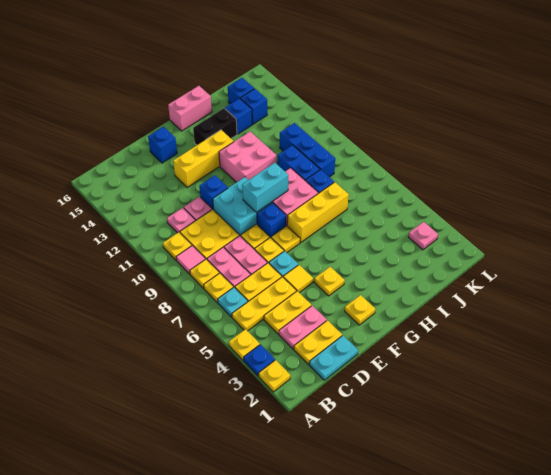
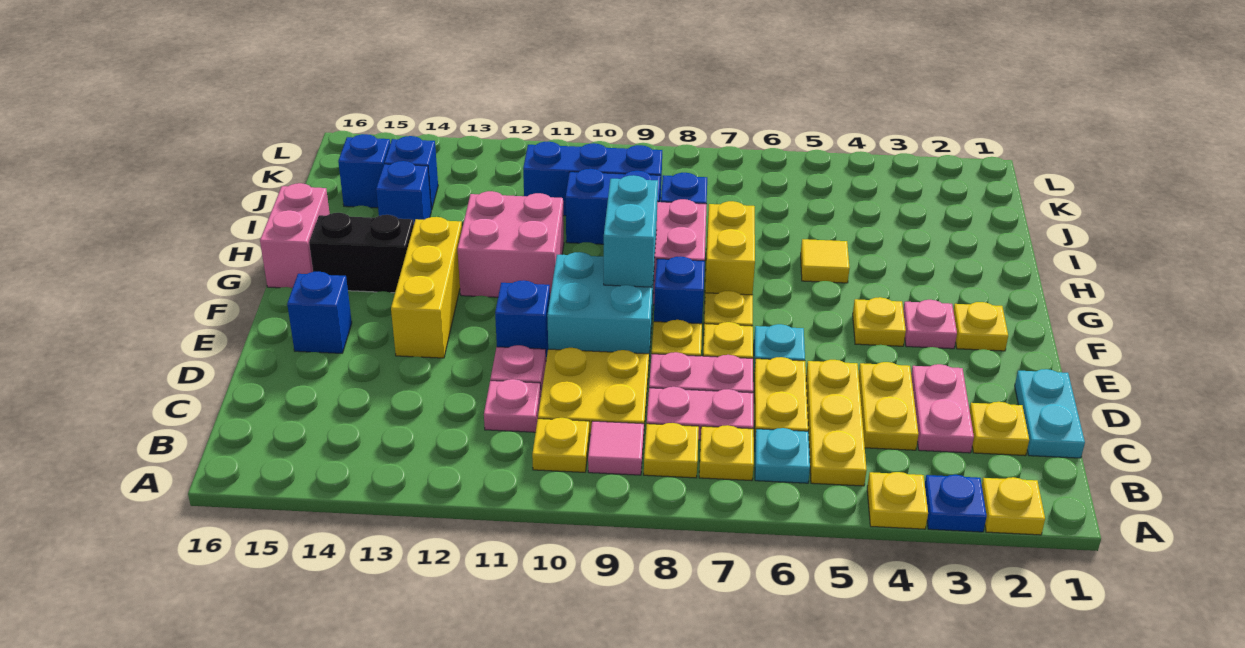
yellow plate C2:D2 level 1 -> yellow plate C2 level 1
yellow tile E5 level 1 -> yellow tile H5 level 1
yellow brick G7:I7 level 1 -> yellow brick G7:H7 level 1
black brick G14:H14 level 1 -> black brick G14:G15 level 1
pink plate K3 level 1 -> pink plate F3 level 1

